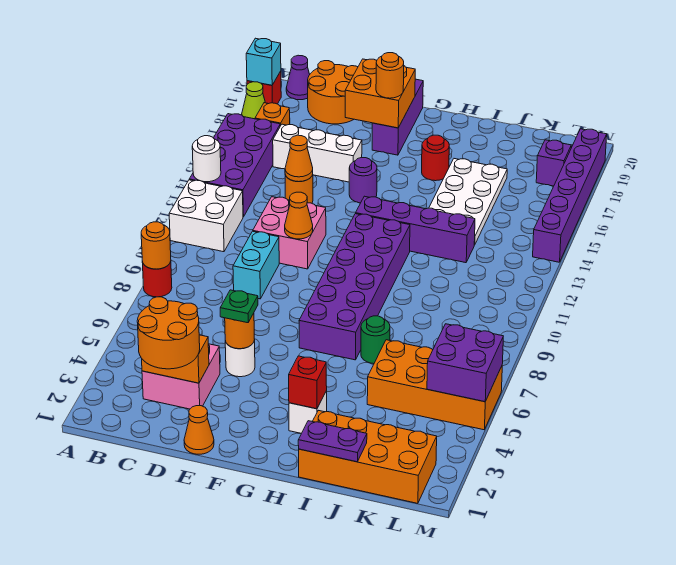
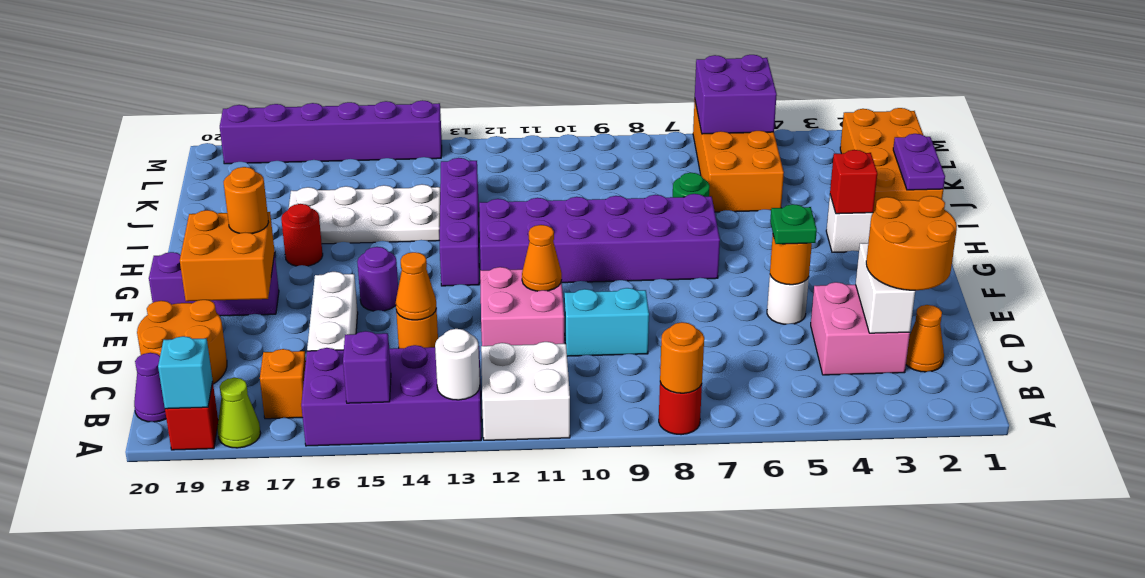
orange brick C3:D3 level 2 -> white brick C3:D3 level 2
orange cone E1 level 1 -> orange cone C2 level 1
purple brick L18 level 1 -> purple brick A15 level 2

